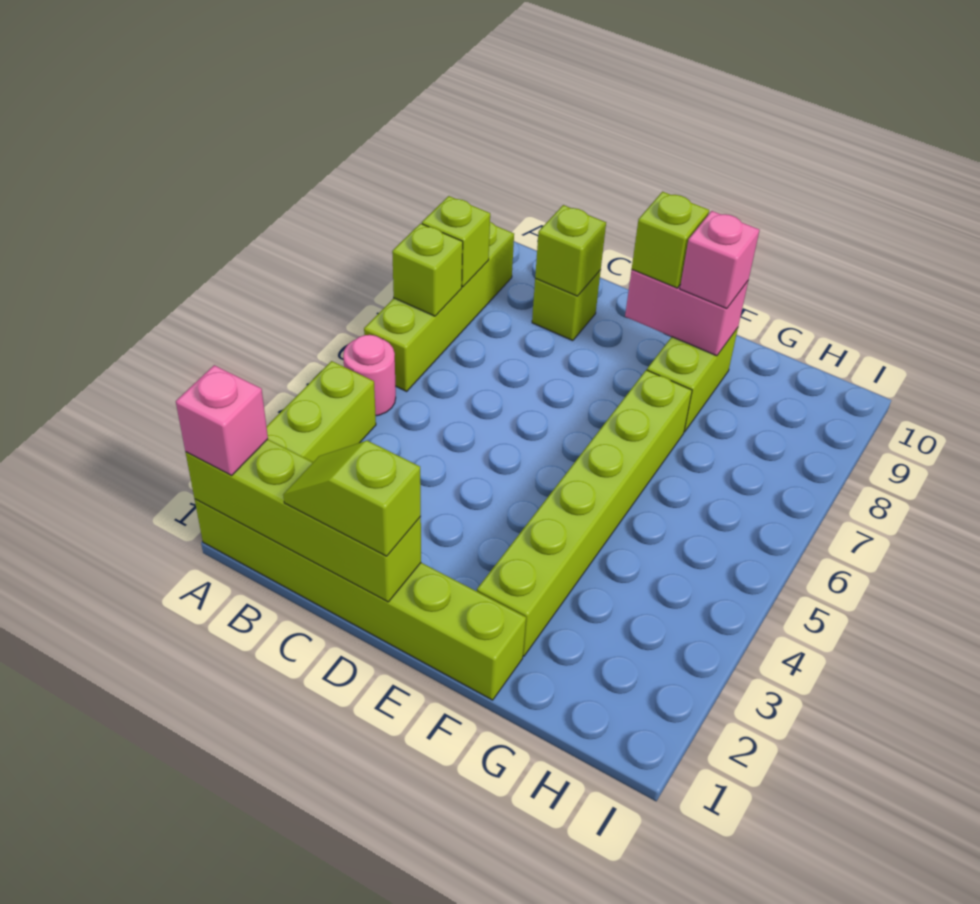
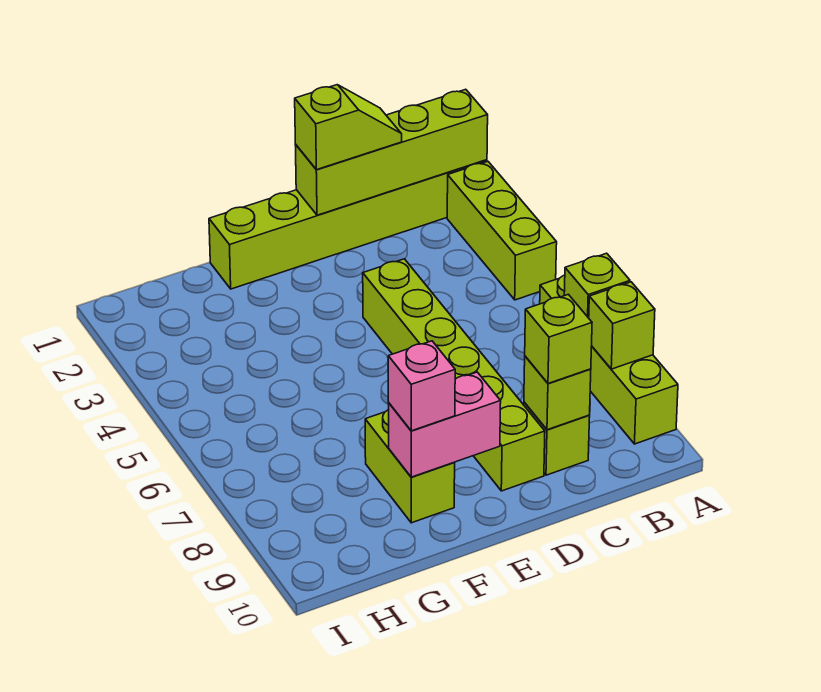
pink brick A1 level 3 -> none
pink round brick A5 level 1 -> none
lime brick E9 level 3 -> lime brick C9 level 3
lime brick F2:F7 level 1 -> lime brick D4:D9 level 1

